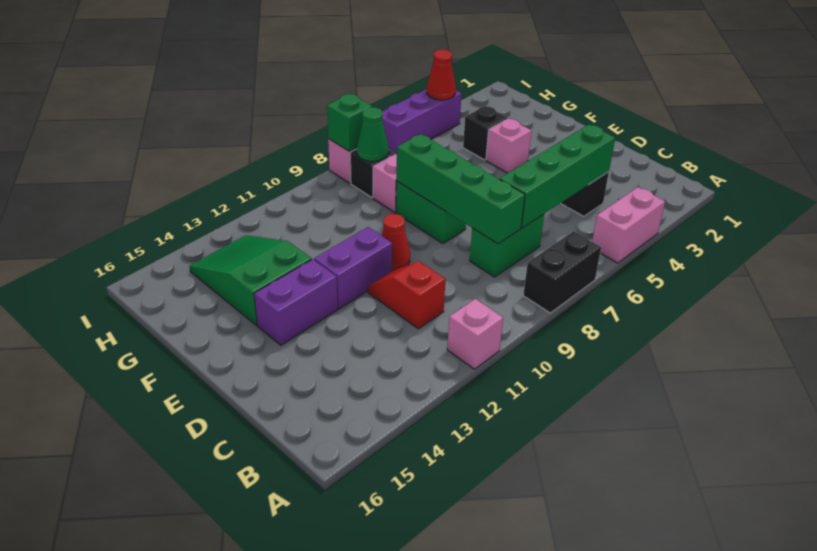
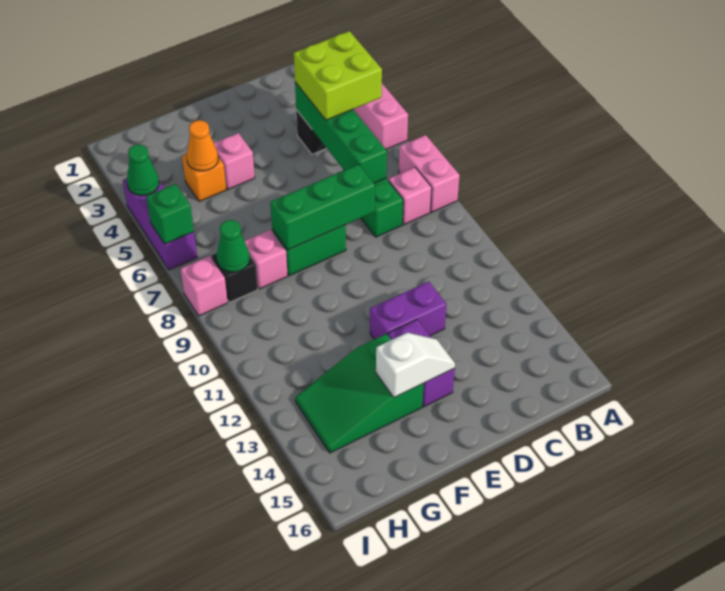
black brick A7:A8 level 1 -> pink brick A7:A8 level 1
pink brick A11 level 1 -> pink brick B8 level 1
none -> lime brick B4:C5 level 3
green brick C8:F8 level 2 -> green brick D8:F8 level 2
red slope C11:D11 level 1 top C -> none
red cone E10 level 1 -> none
purple brick E11:E12 level 1 -> purple brick D12:E12 level 1
none -> white slope E14:F14 level 2 top F
black brick G4 level 1 -> orange brick G4 level 1
none -> orange cone G4 level 2
red cone I4 level 2 -> green cone I4 level 2
green brick I8 level 2 -> green brick I6 level 2

